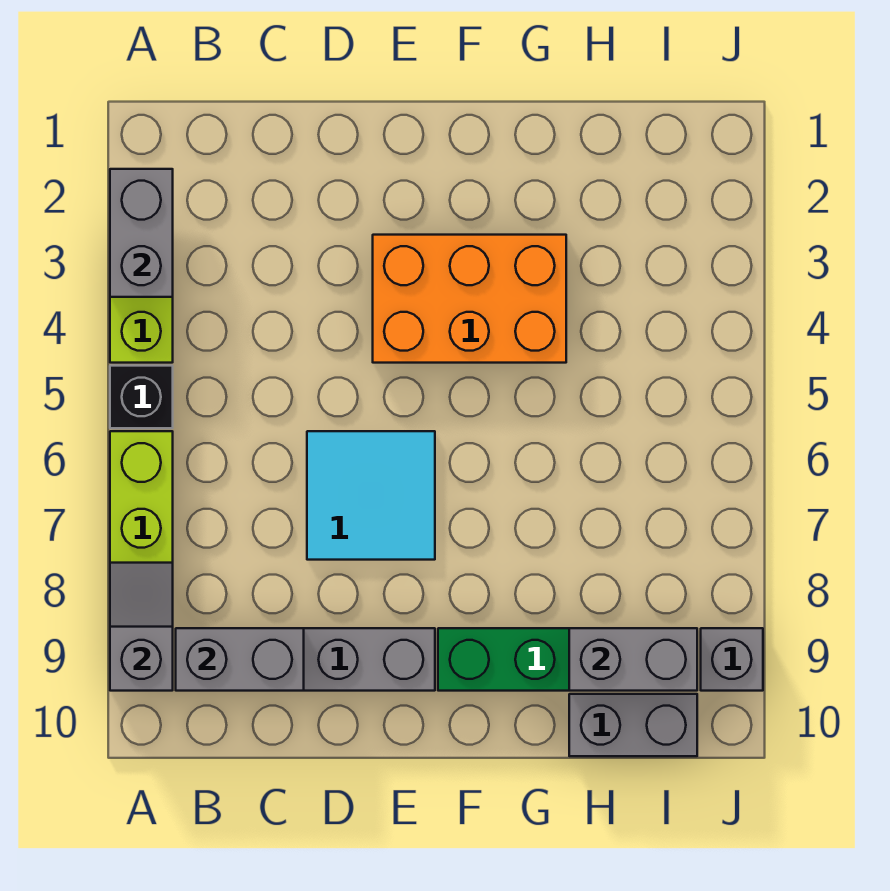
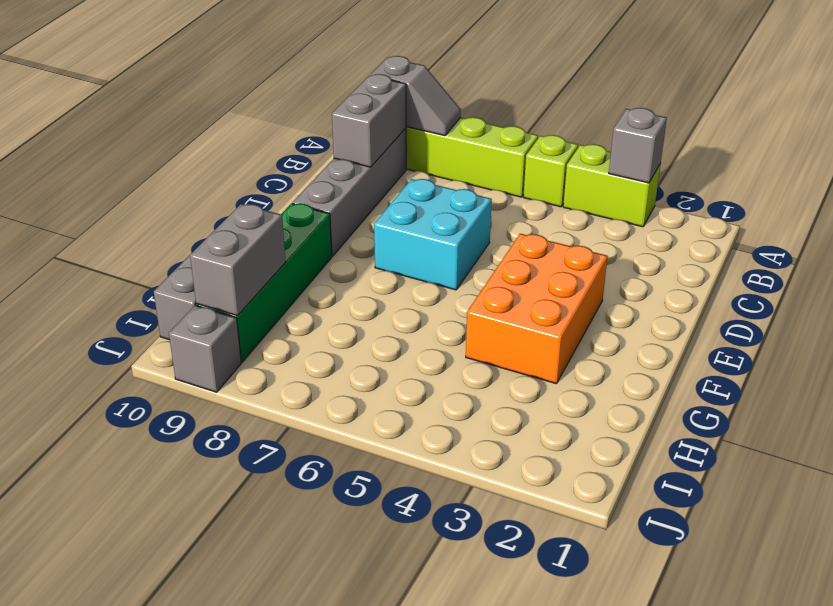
grey brick A2:A3 level 2 -> grey brick A3 level 2
black brick A5 level 1 -> lime brick A5 level 1
cyan tile D6:E7 level 1 -> cyan brick D6:E7 level 1

